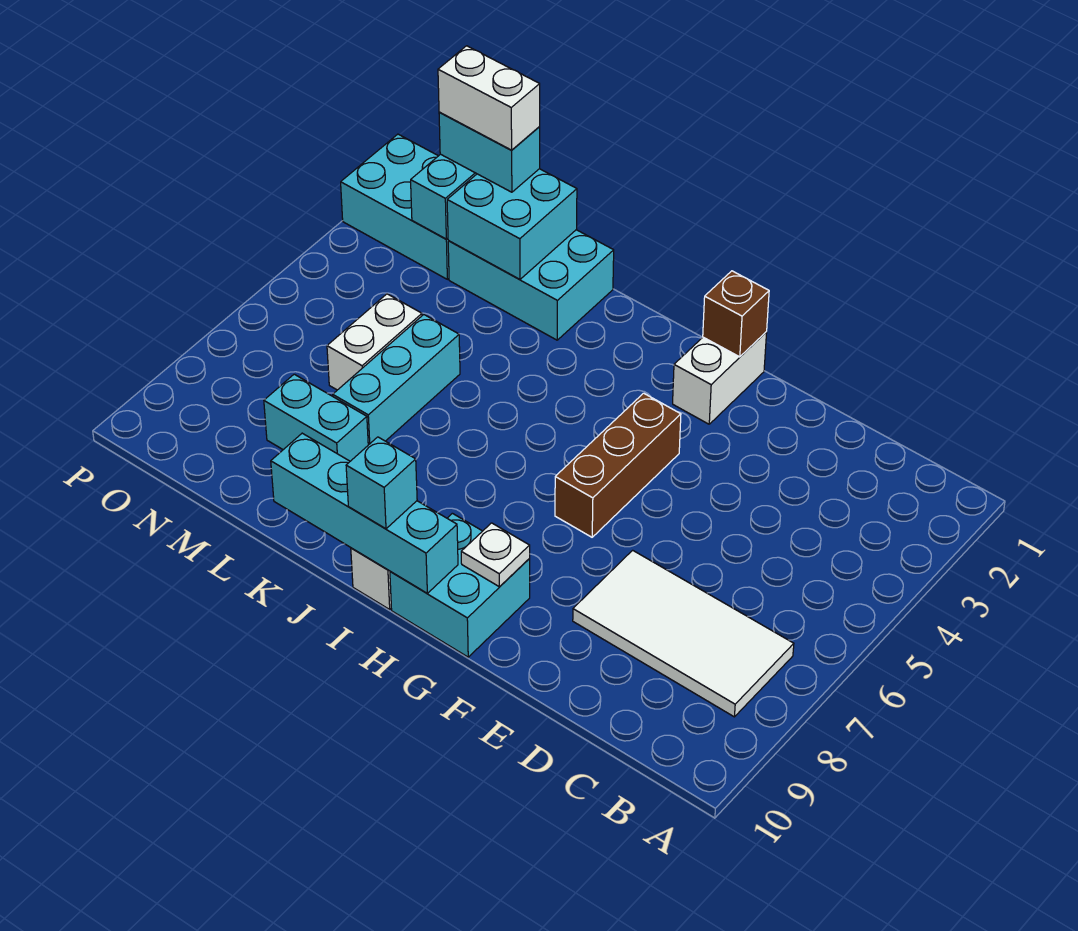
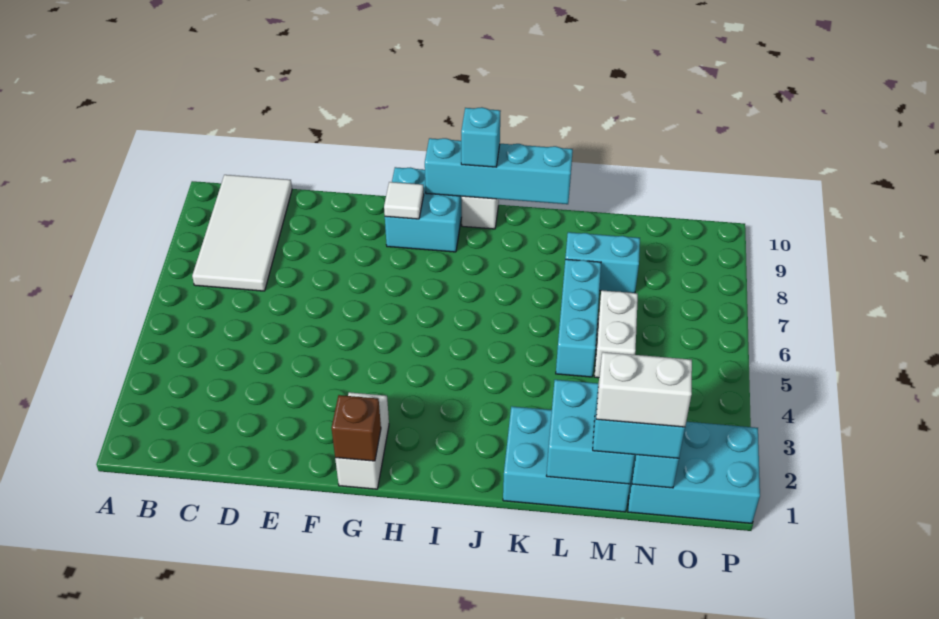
white tile B7:E8 level 1 -> white tile B7:C10 level 1
brown brick G4:G6 level 1 -> none
white plate G9 level 2 -> white tile G9 level 2

